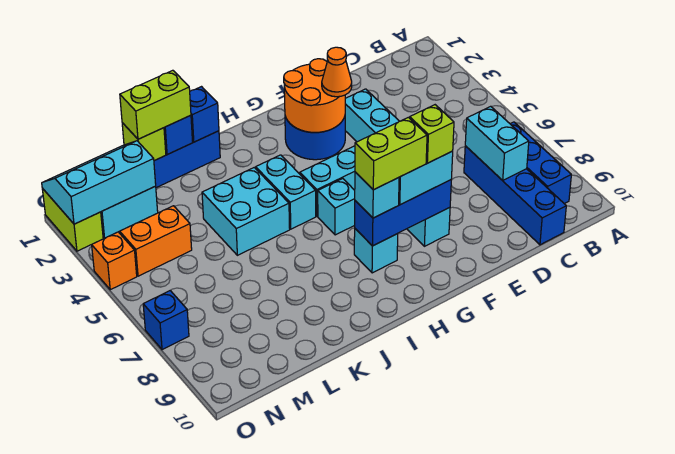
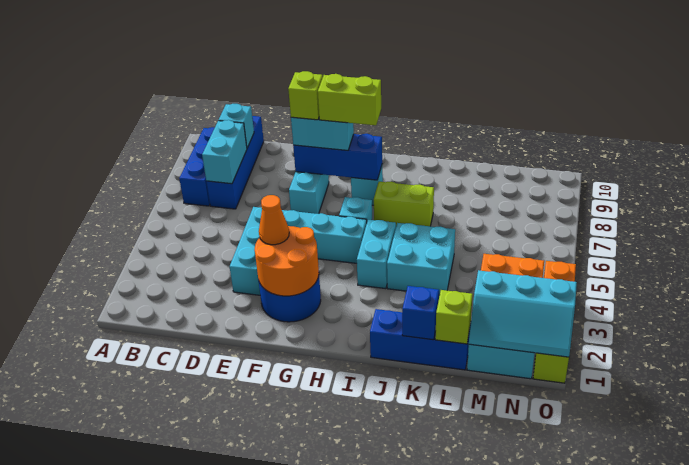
cyan brick H8 level 3 -> cyan brick C9 level 2
blue brick J1 level 2 -> none
lime brick K1:L1 level 3 -> lime brick I7:J7 level 1
blue brick O7 level 1 -> none

